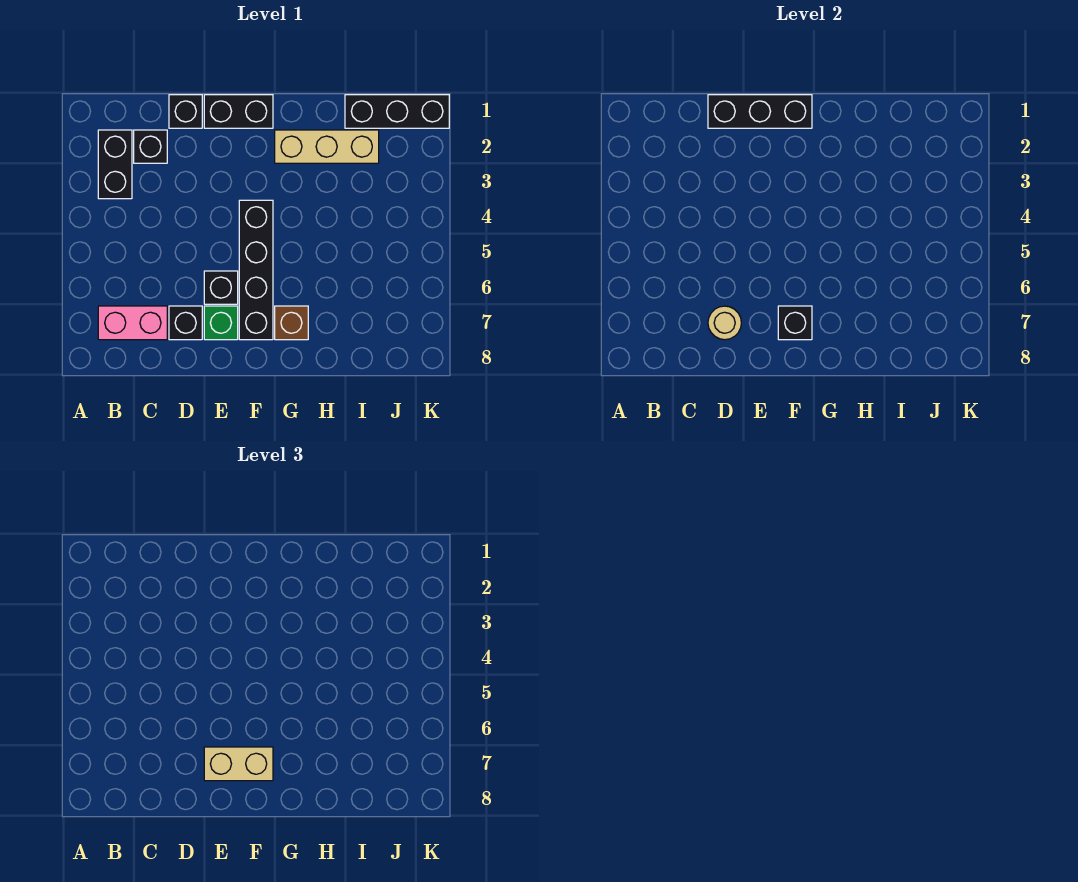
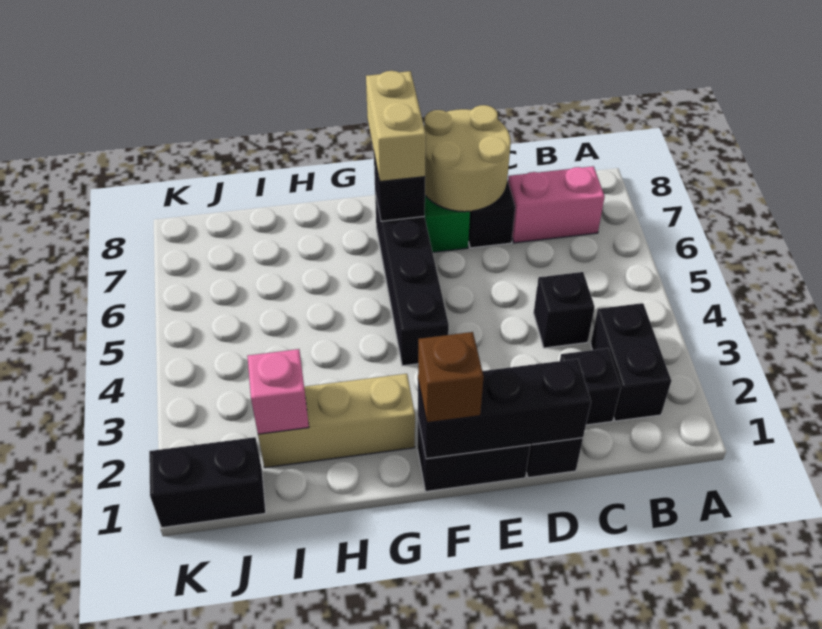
tan round brick D7 level 2 -> tan round brick D7:E8 level 2
black brick E6 level 1 -> black brick C4 level 1
tan brick E7:F7 level 3 -> tan brick F7:F8 level 3
brown brick G7 level 1 -> brown brick F1 level 3
black brick I1:K1 level 1 -> black brick J1:K1 level 1
none -> pink brick I2 level 2

